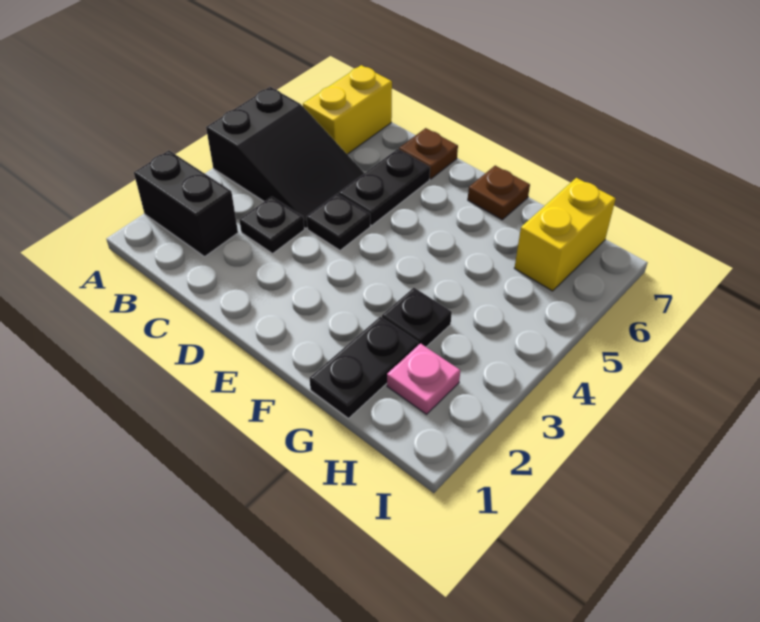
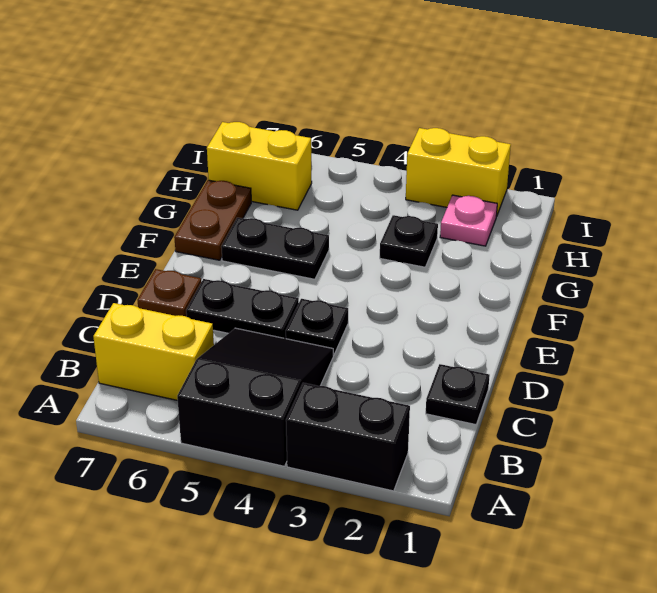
black brick A2:B2 level 1 -> black brick A2:A3 level 1
black plate C3 level 1 -> black plate C1 level 1
brown plate F7 level 1 -> brown plate F7:G7 level 1
black plate G1:G2 level 1 -> black plate F5:F6 level 1
none -> yellow brick I2:I3 level 1

